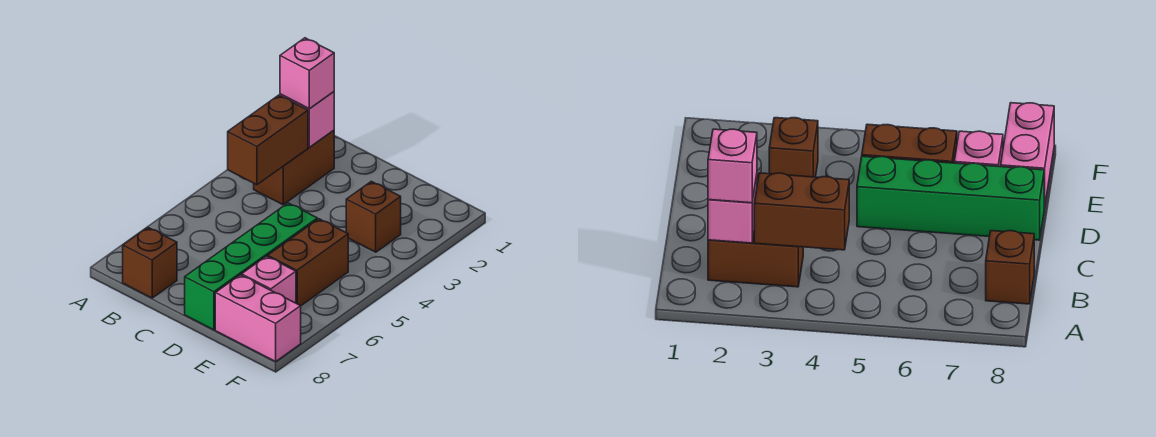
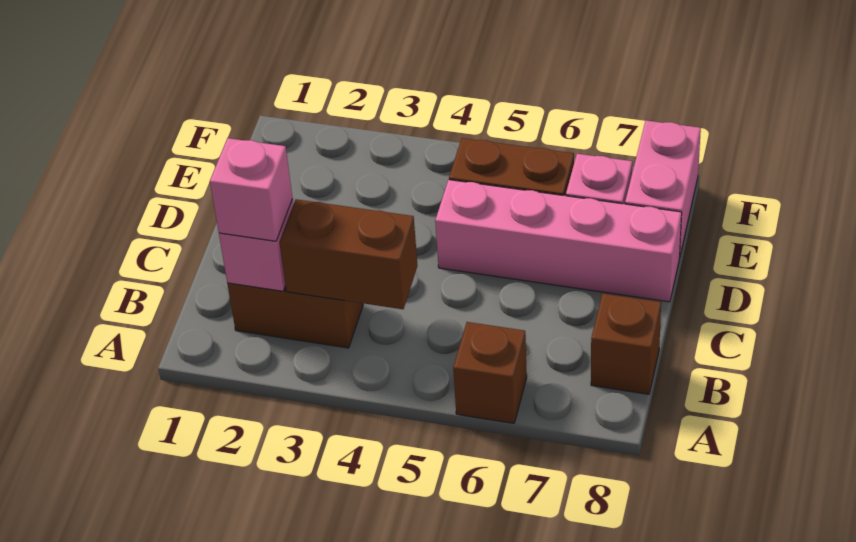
green brick D5:D8 level 1 -> pink brick D5:D8 level 1
brown brick E3 level 1 -> brown brick A6 level 1

